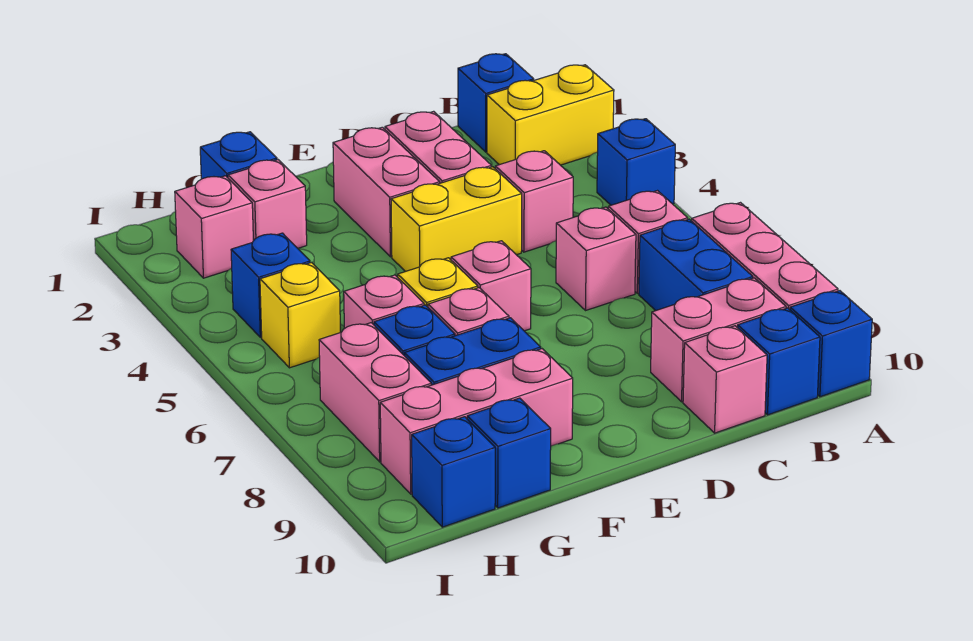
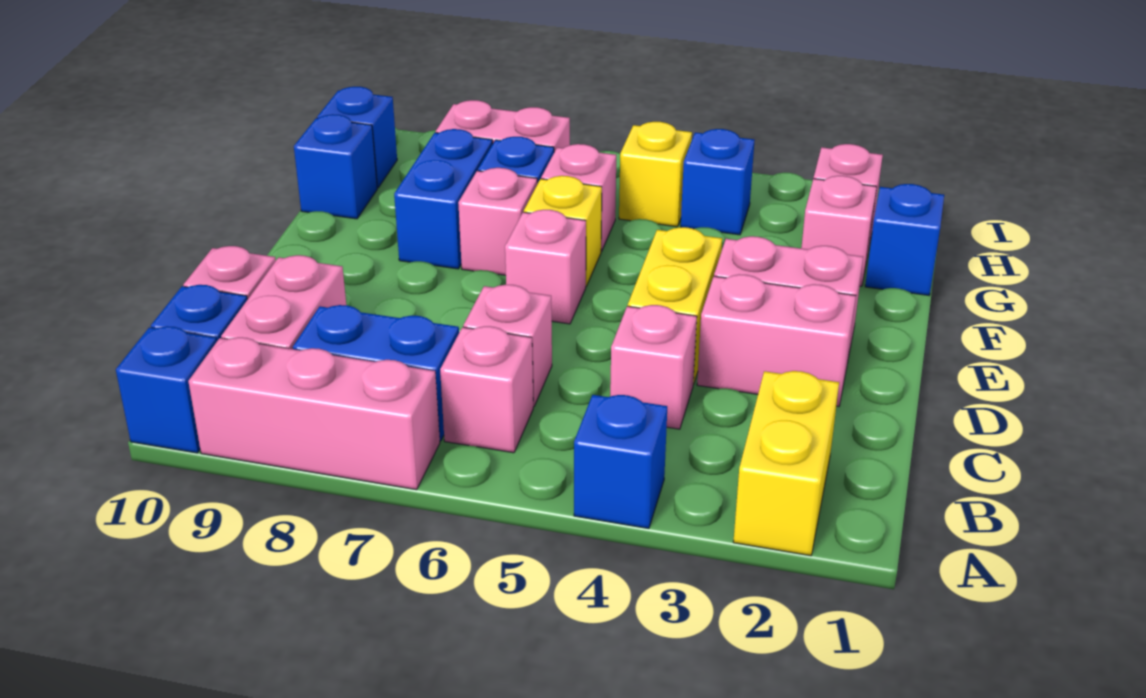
blue brick B1 level 1 -> none
pink brick F9:H9 level 1 -> none

